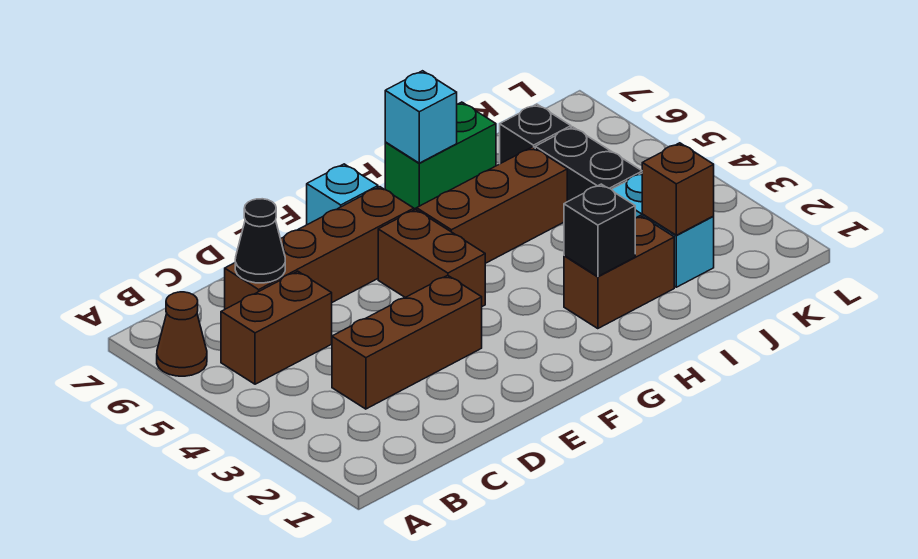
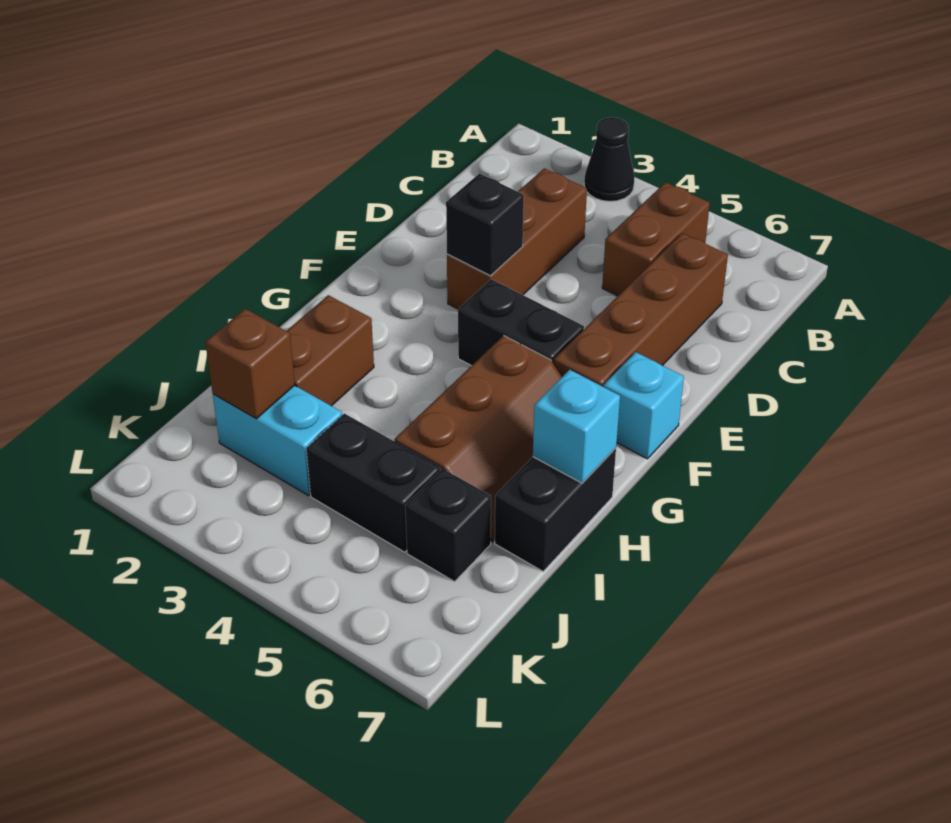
brown cone A6 level 1 -> none
black cone C6 level 2 -> black cone A3 level 1
brown brick F4:F5 level 1 -> black brick F4:F5 level 1
black brick H2 level 2 -> black brick E3 level 2
green brick H7:I7 level 1 -> black brick H7:I7 level 1

